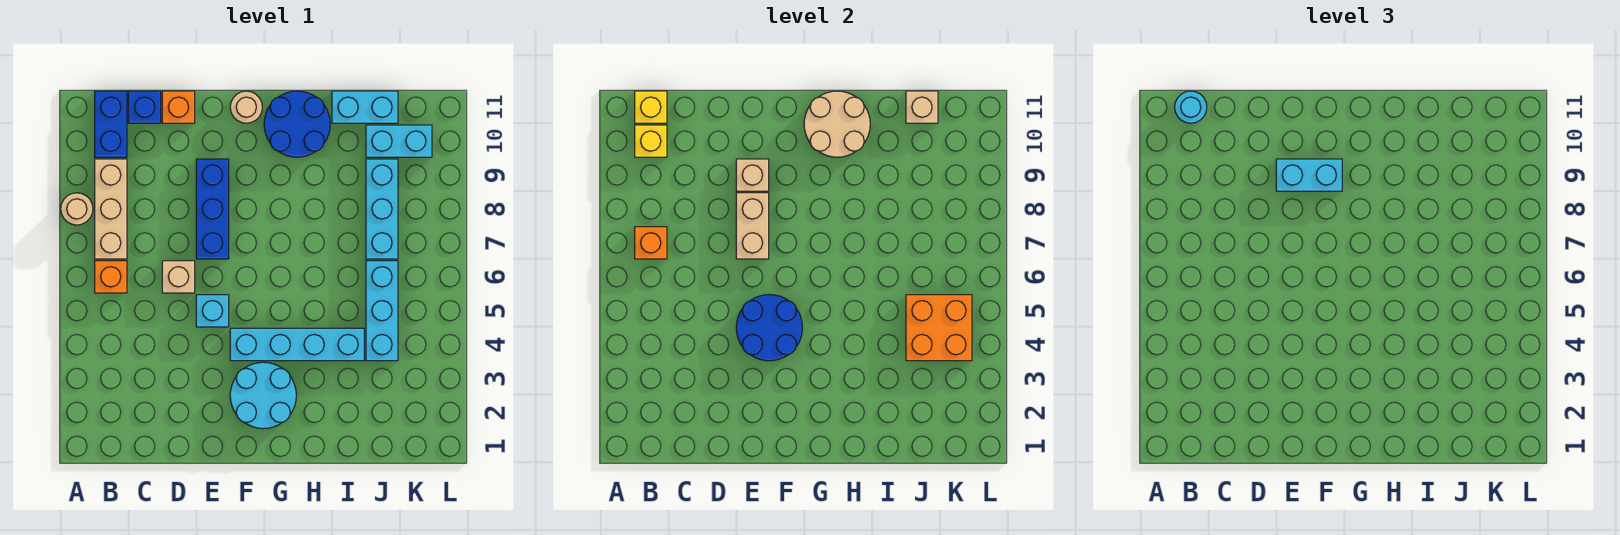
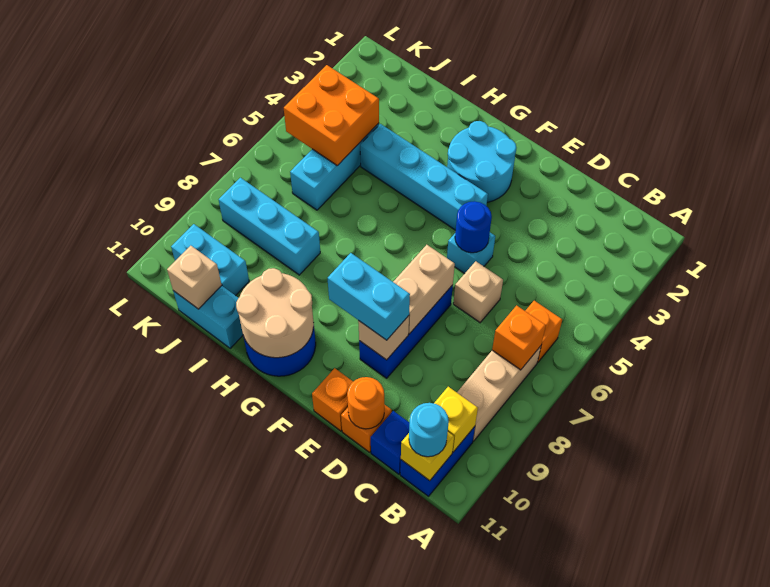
tan round brick A8 level 1 -> none
none -> orange round brick D11 level 2
blue round brick E4:F5 level 2 -> blue round brick E5 level 2
none -> orange brick E11 level 1
tan round brick F11 level 1 -> none
cyan brick J7:J9 level 1 -> cyan brick I8:K8 level 1

